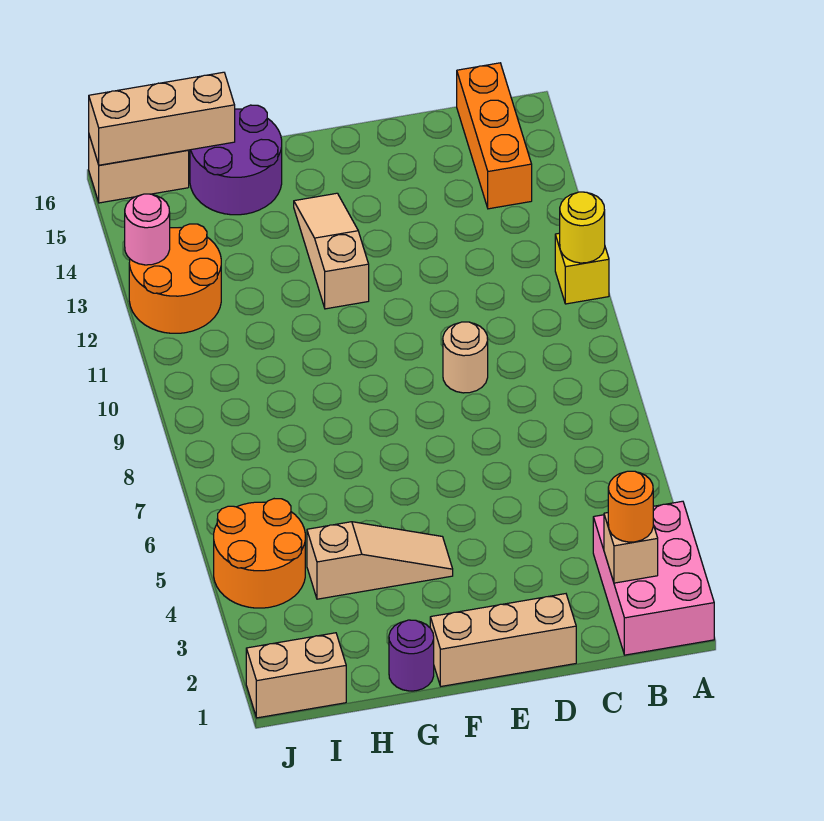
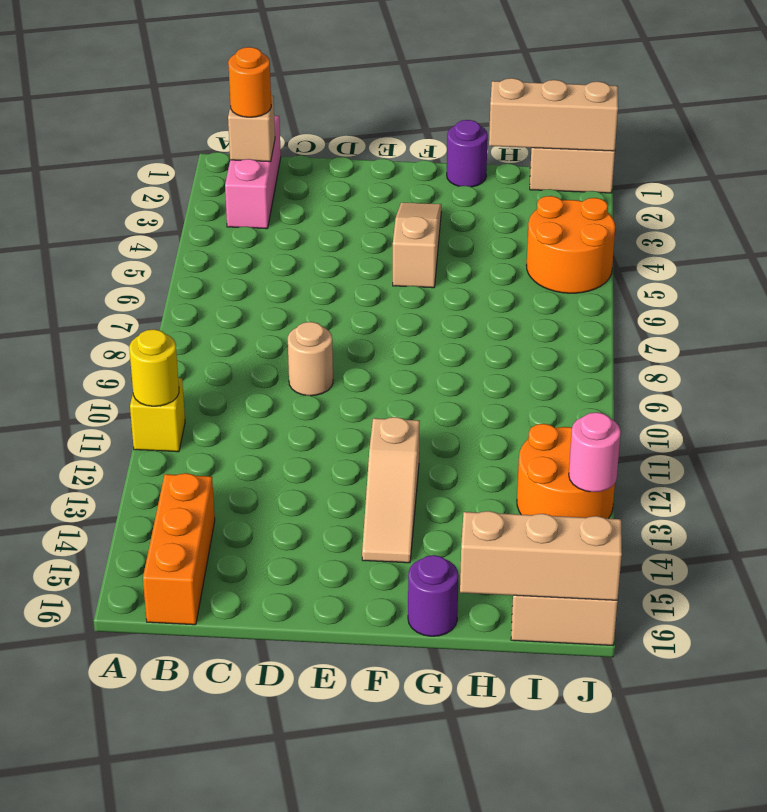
pink brick A1:B3 level 1 -> pink brick B1:B3 level 1
tan brick D1:F1 level 1 -> tan brick H1:J1 level 2
tan slope F4:H4 level 1 top H -> tan slope F3:F5 level 1 top 5
purple round brick G15:H16 level 1 -> purple round brick G16 level 1

